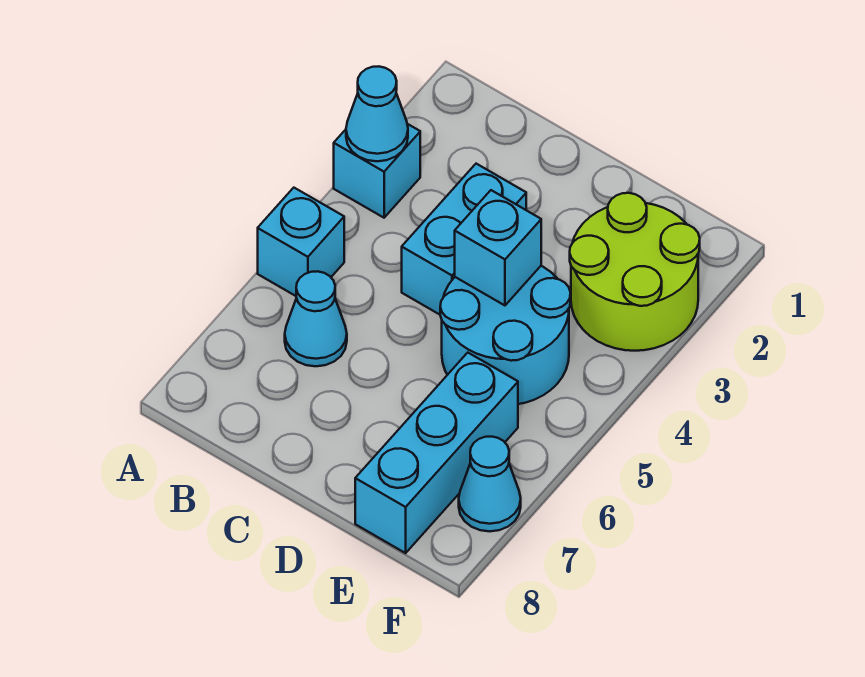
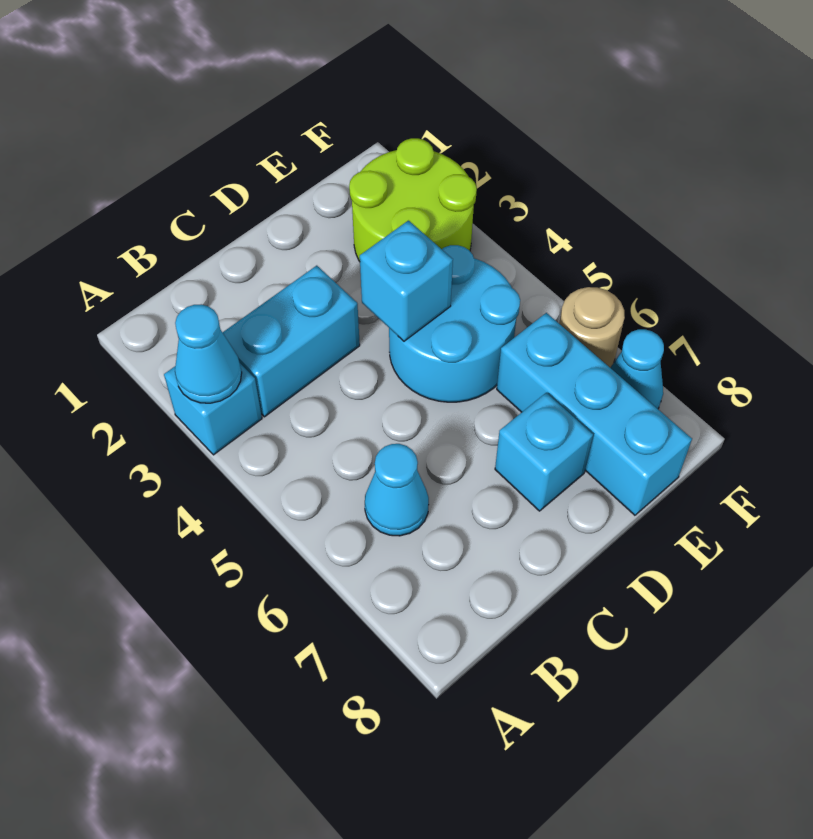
cyan brick A5 level 1 -> cyan brick D7 level 1
cyan brick C3:C4 level 1 -> cyan brick B3:C3 level 1
none -> tan round brick F6 level 1

